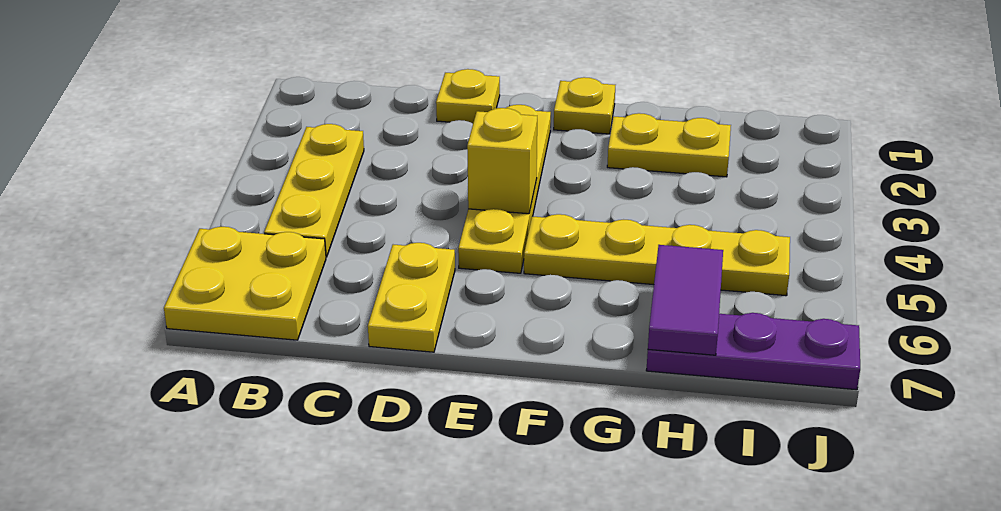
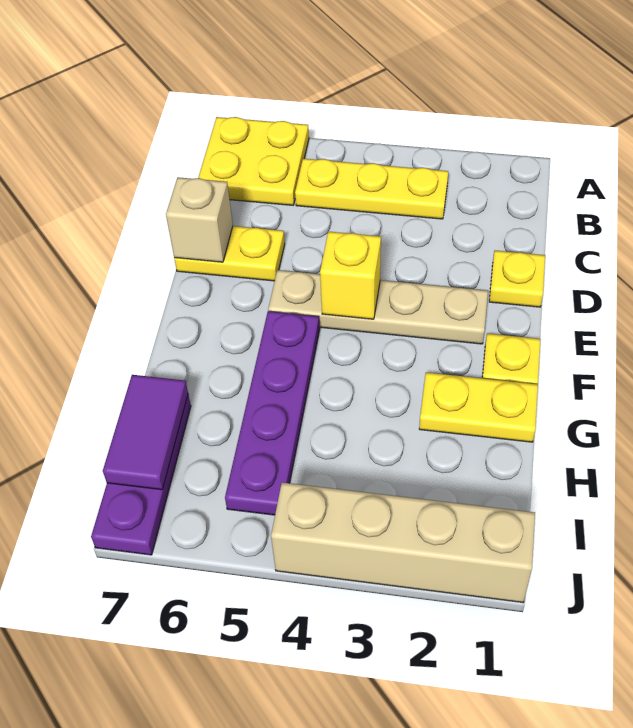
none -> tan brick D7 level 2
yellow plate E2:E5 level 1 -> tan plate E2:E5 level 1
yellow plate F5:I5 level 1 -> purple plate F5:I5 level 1
yellow plate G2:H2 level 1 -> yellow plate G1:G2 level 1
purple tile H6:H7 level 2 -> purple tile H7:I7 level 2
none -> tan brick J1:J4 level 1

